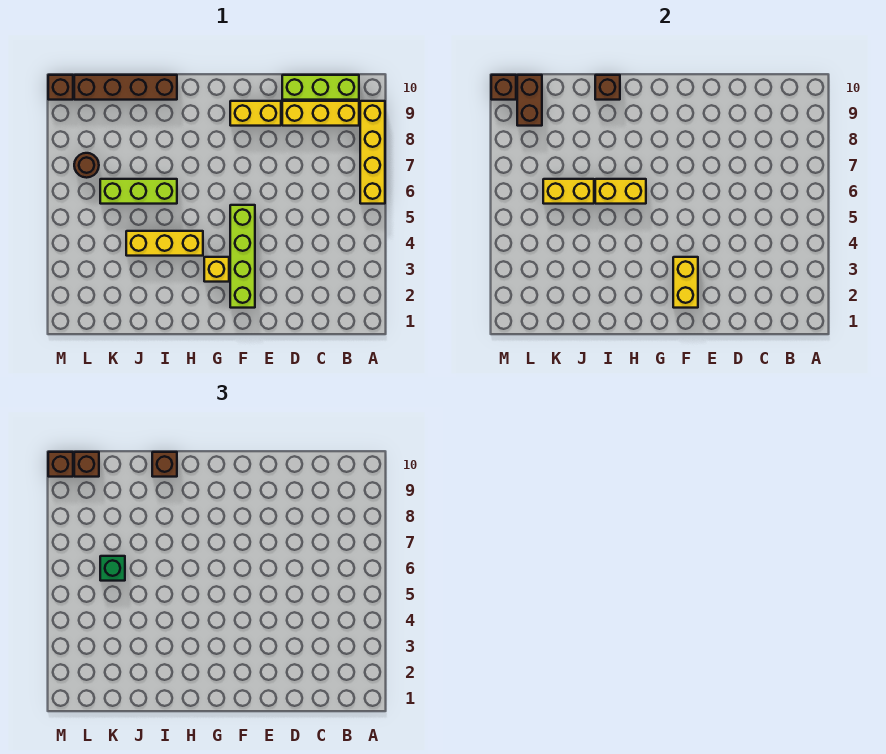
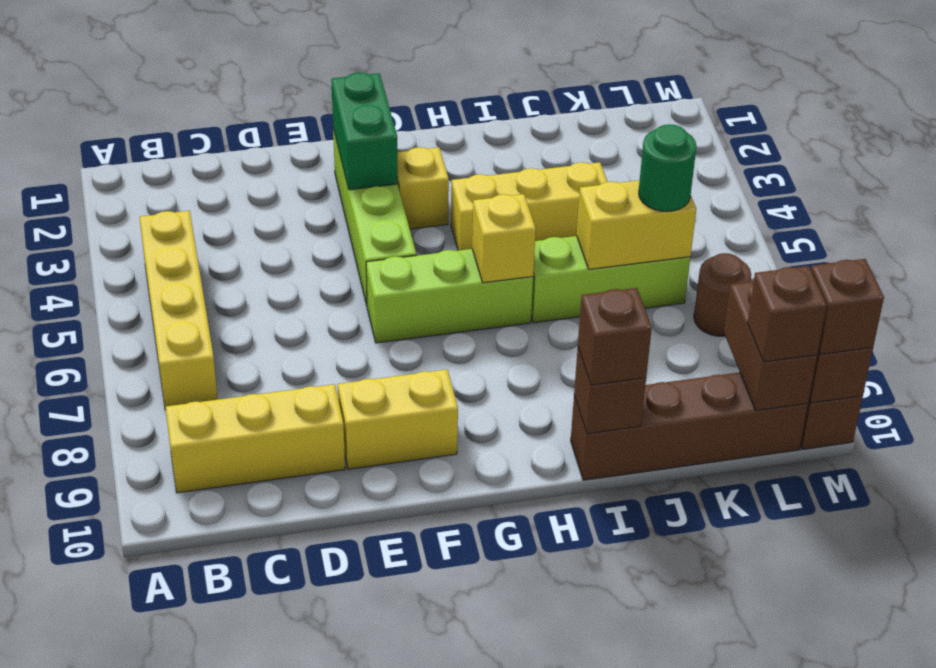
yellow brick A6:A9 level 1 -> yellow brick B4:B7 level 1
lime brick B10:D10 level 1 -> lime brick F6:H6 level 1
yellow brick F2:F3 level 2 -> green brick F2:F3 level 2
yellow brick H6:I6 level 2 -> yellow brick H6 level 2
green brick K6 level 3 -> green round brick K6 level 3

